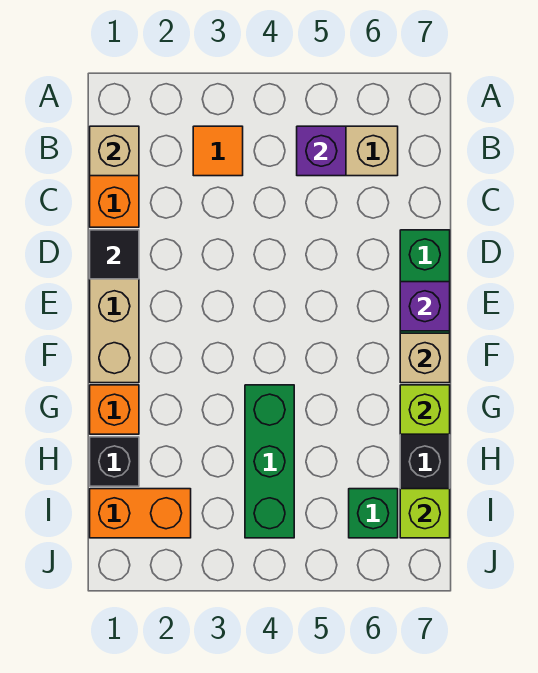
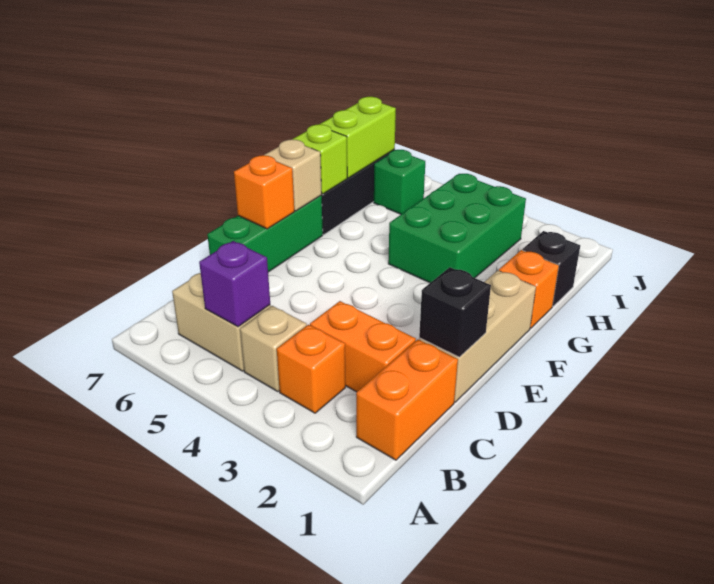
tan brick B1 level 2 -> tan brick B4 level 1
orange tile B3 level 1 -> orange brick B3 level 1
black tile D1 level 2 -> black brick D1 level 2
purple brick E7 level 2 -> orange brick E7 level 2
green brick G4:I4 level 1 -> green brick G3:I4 level 1
orange brick I1:I2 level 1 -> orange brick C2:C3 level 1
lime brick I7 level 2 -> lime brick H7:I7 level 2

